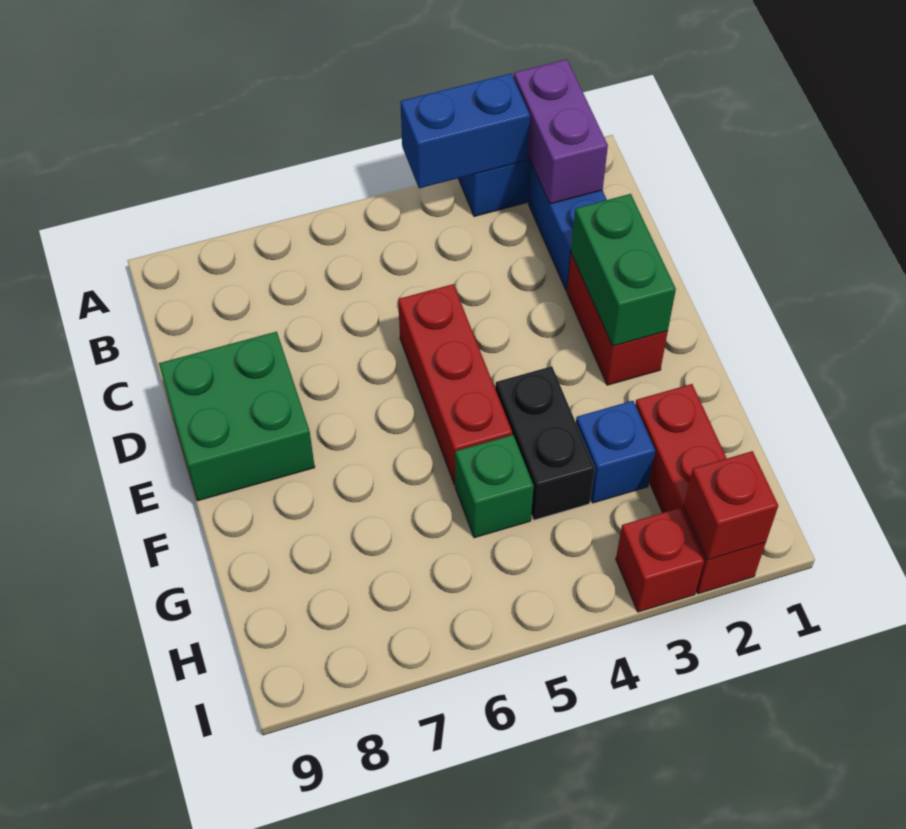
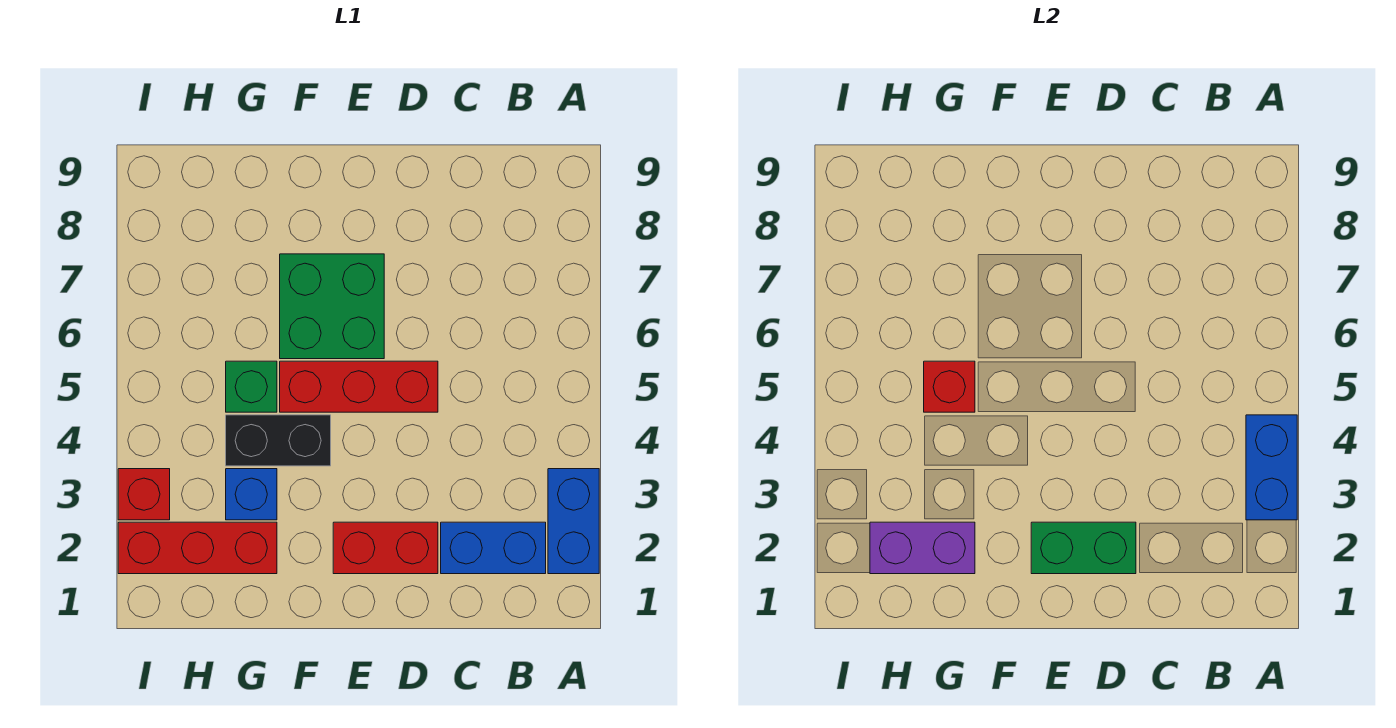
purple brick A2:B2 level 2 -> purple brick G2:H2 level 2
green brick D8:E9 level 1 -> green brick E6:F7 level 1
red brick I2 level 2 -> red brick G5 level 2

